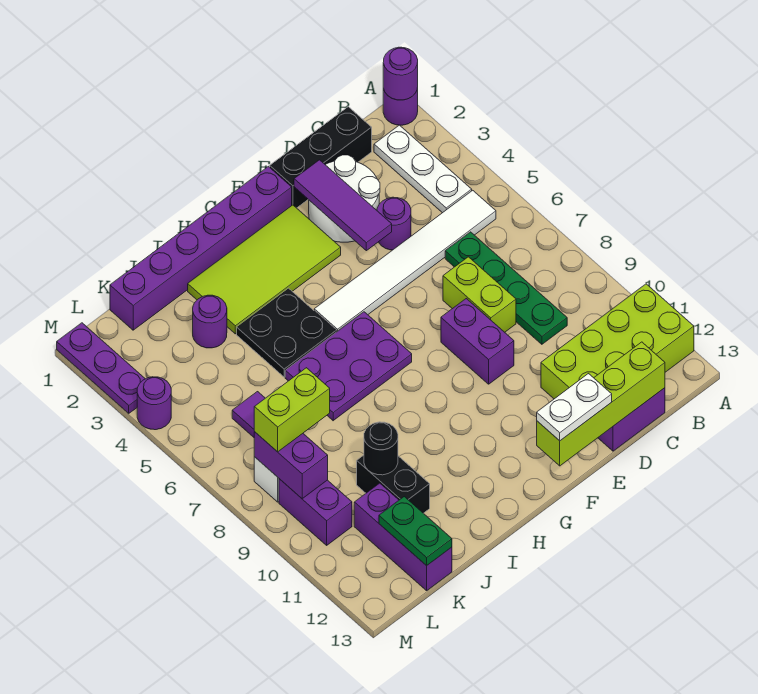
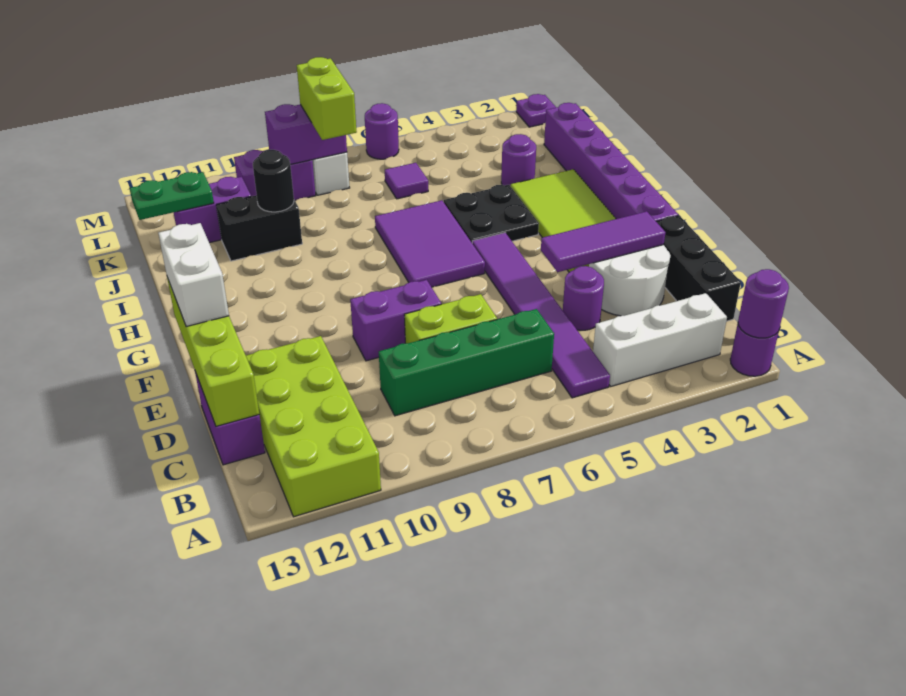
white plate B2:B4 level 1 -> white brick B2:B4 level 1
white tile B5:G5 level 1 -> purple tile B5:G5 level 1
green plate C6:C9 level 1 -> green brick C6:C9 level 1
white plate E13:F13 level 3 -> white brick E13:F13 level 3
purple plate G6:I7 level 1 -> purple tile G6:I7 level 1
purple brick K11:K13 level 1 -> purple brick K11:K12 level 1
purple plate M1:M3 level 1 -> purple plate M1 level 1
purple round brick M4 level 1 -> purple round brick M6 level 1

